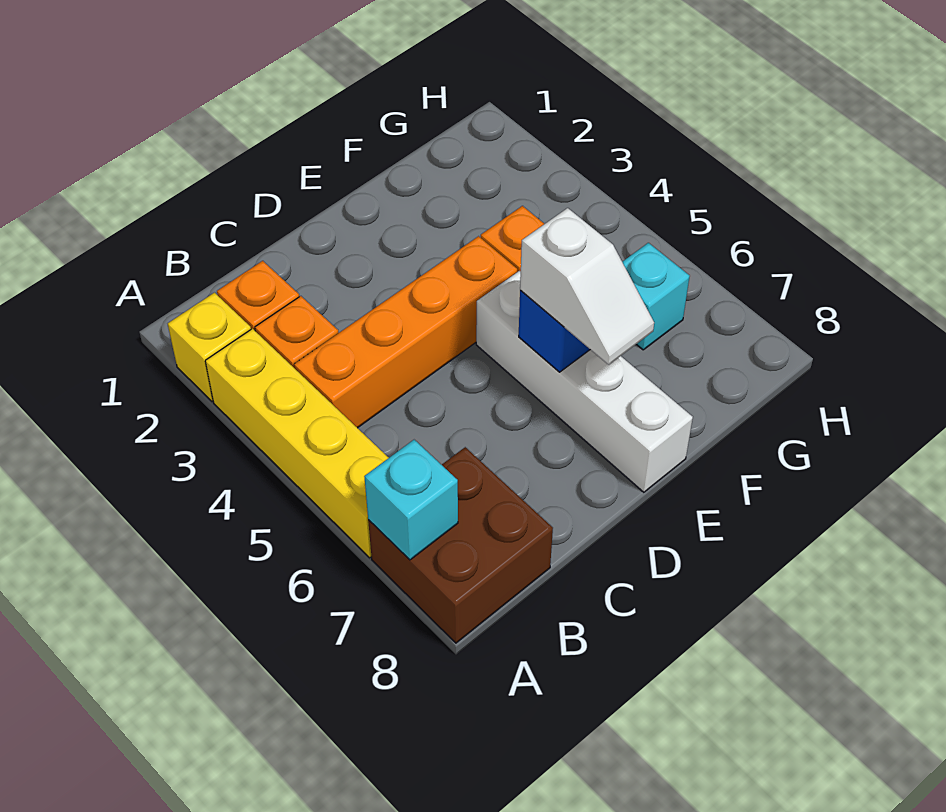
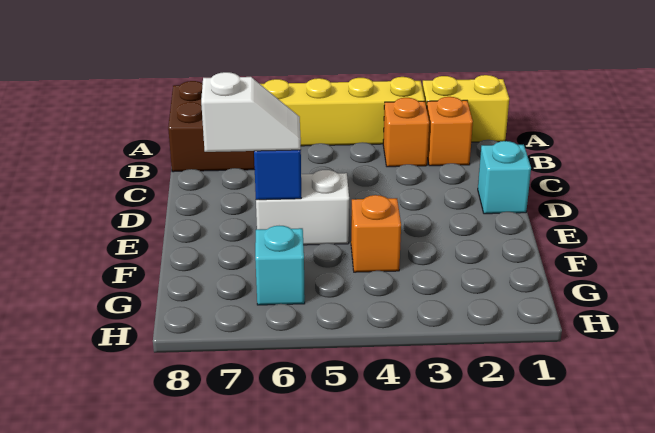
yellow brick A2 level 1 -> yellow brick A1:A2 level 1
cyan brick A7 level 2 -> cyan brick D1 level 1
orange brick B4:E4 level 1 -> none
white brick E5:E8 level 1 -> white brick E5:E6 level 1
white slope E6:E7 level 3 top 6 -> white slope E6:E7 level 3 top 7

